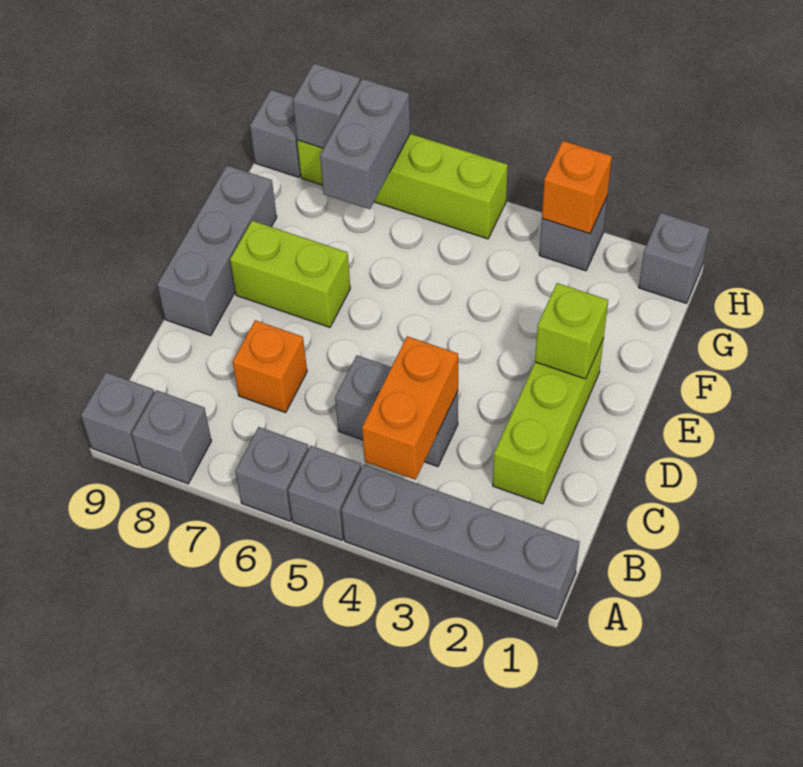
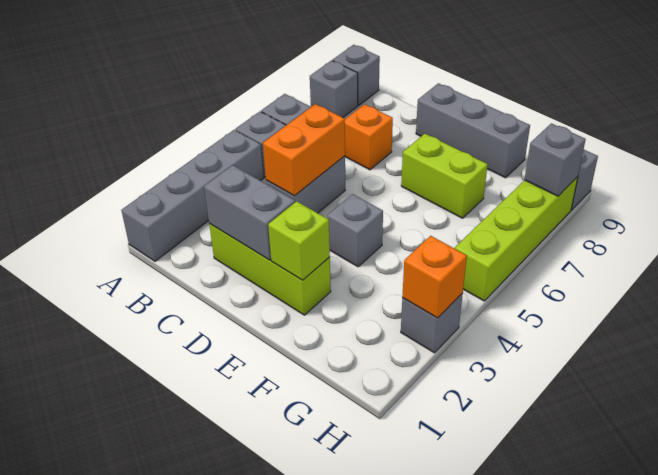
orange brick B4:C4 level 2 -> orange brick C4:C5 level 2
lime brick E7:E8 level 1 -> lime brick E7:F7 level 1
grey brick G7:H7 level 2 -> grey brick C2:D2 level 2
grey brick H1 level 1 -> grey brick E4 level 1

